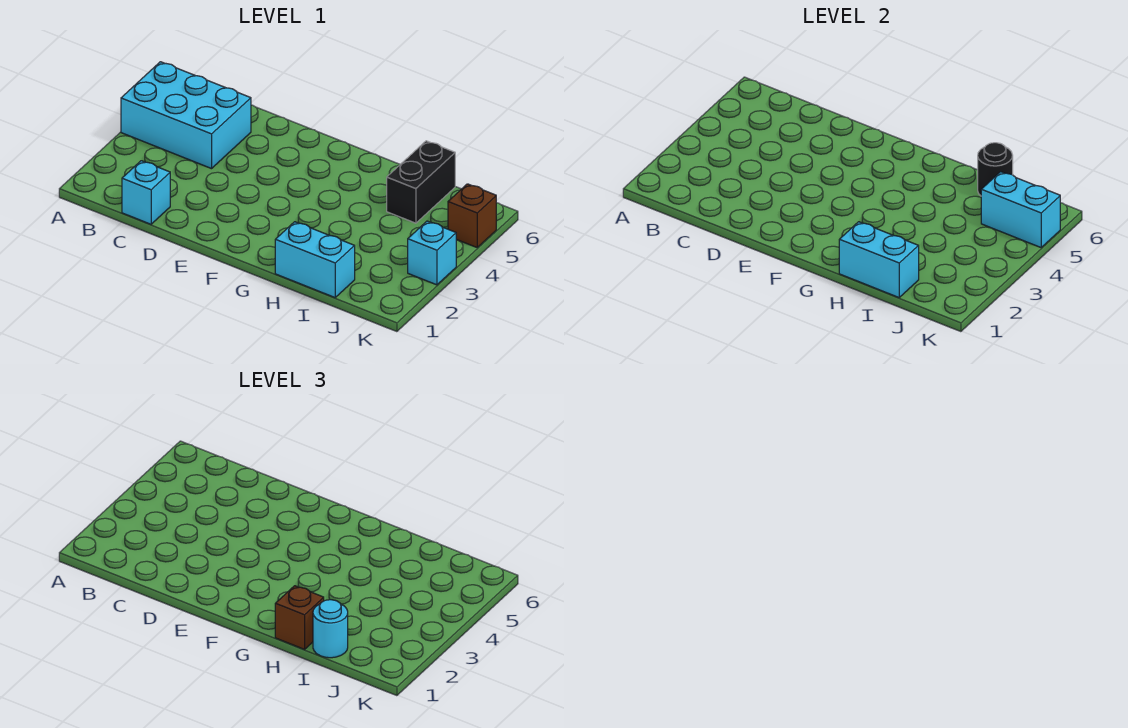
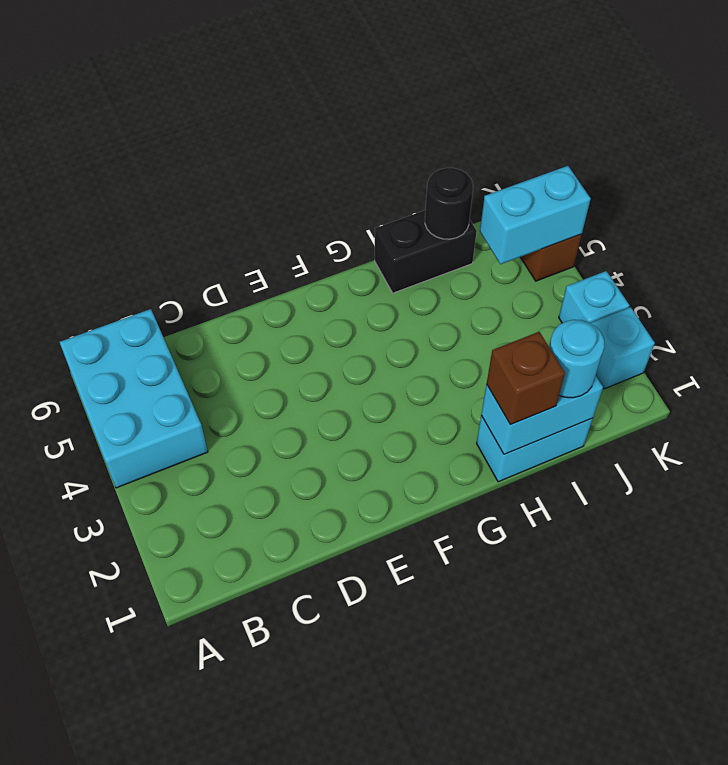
cyan brick A4:C5 level 1 -> cyan brick A4:B6 level 1
cyan brick C1 level 1 -> cyan brick K2 level 1
black brick I5:I6 level 1 -> black brick H6:I6 level 1

